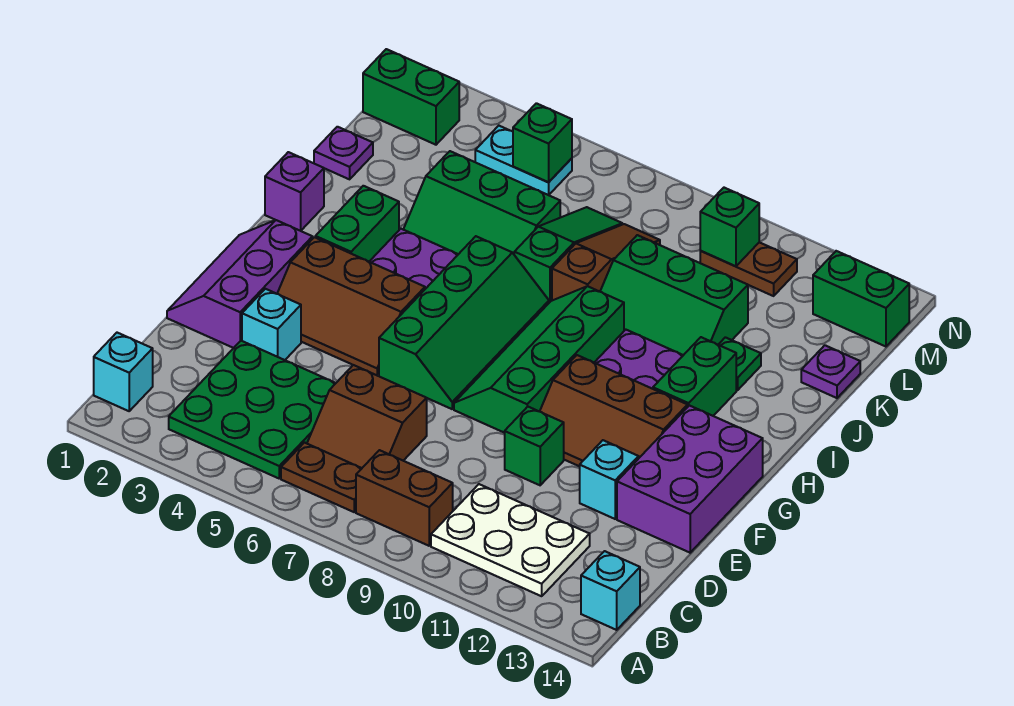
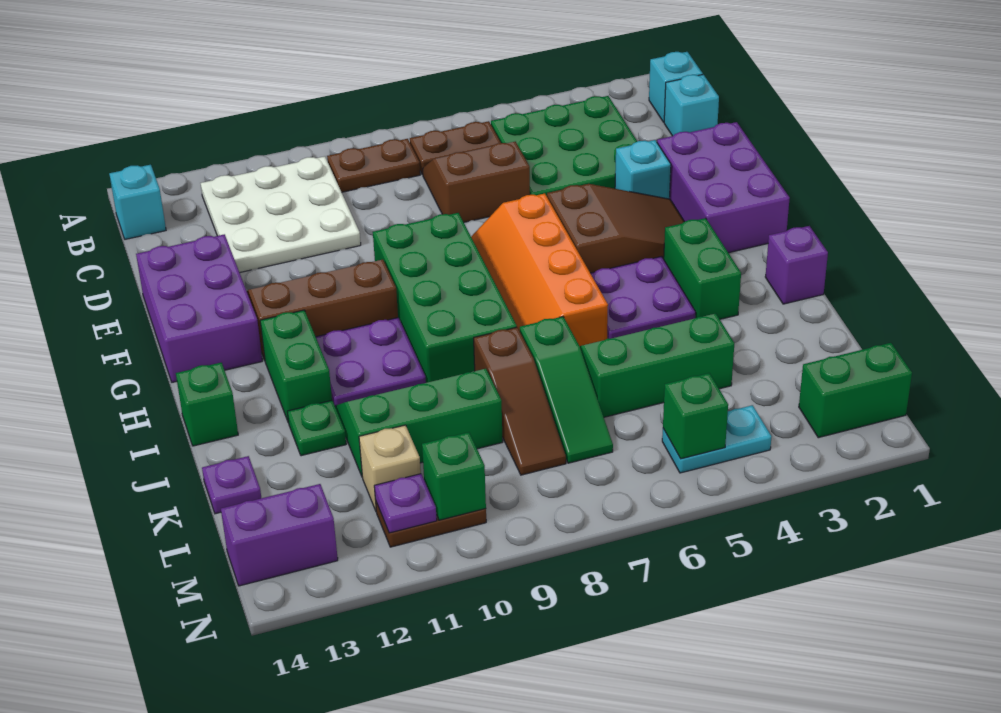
brown brick B8:B9 level 1 -> brown plate B8:B9 level 1
white plate B10:C12 level 1 -> white plate B10:D12 level 1
purple slope E1:G2 level 1 top 2 -> purple brick E1:G2 level 1
green brick E10 level 1 -> green brick I14 level 1
cyan brick E12 level 1 -> cyan brick C1 level 1
brown slope F3:G5 level 1 top G -> brown slope F3:G5 level 1 top 5
green slope F6:I7 level 1 top 6 -> orange slope F6:I7 level 1 top 6
green slope F8:I9 level 1 top 9 -> green brick F8:I9 level 1
purple plate K1 level 1 -> purple plate M11 level 2
none -> tan brick L11 level 1
green brick M13:M14 level 1 -> purple brick M13:M14 level 1

